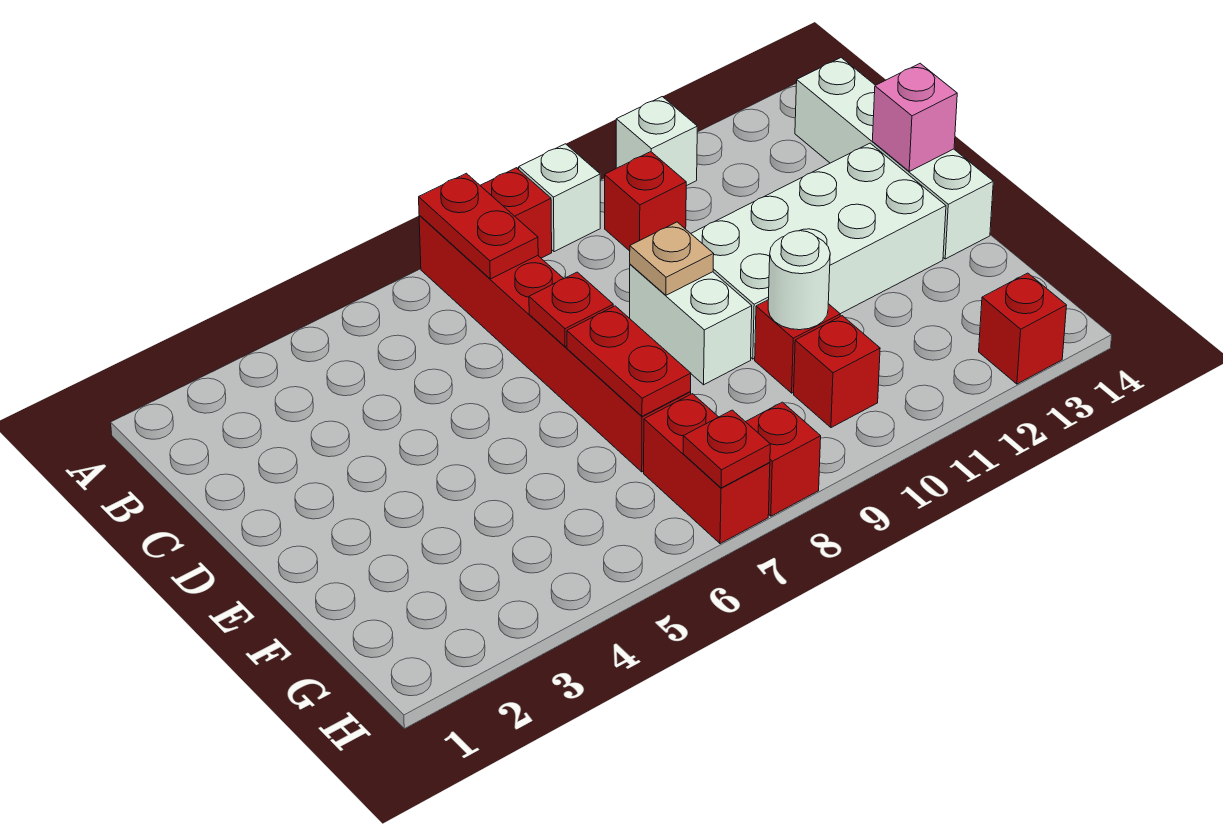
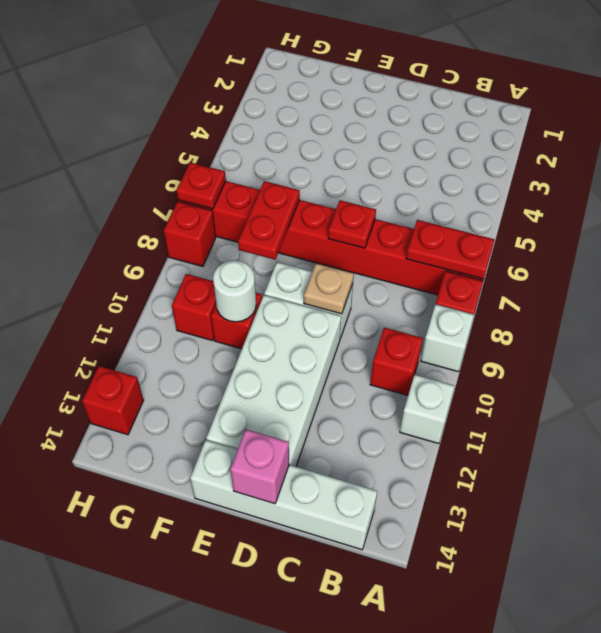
red plate E7:F7 level 2 -> red plate F7:F8 level 2

